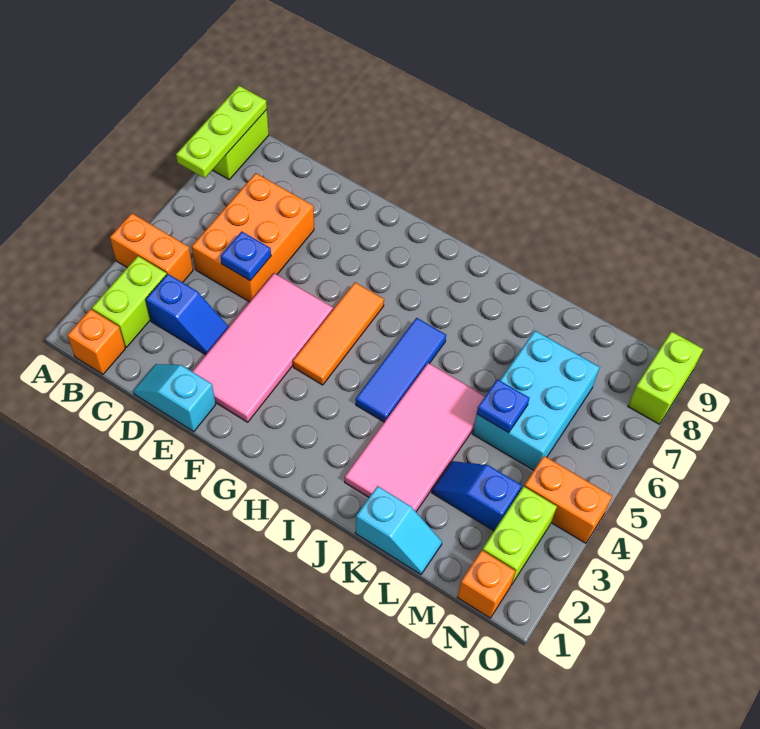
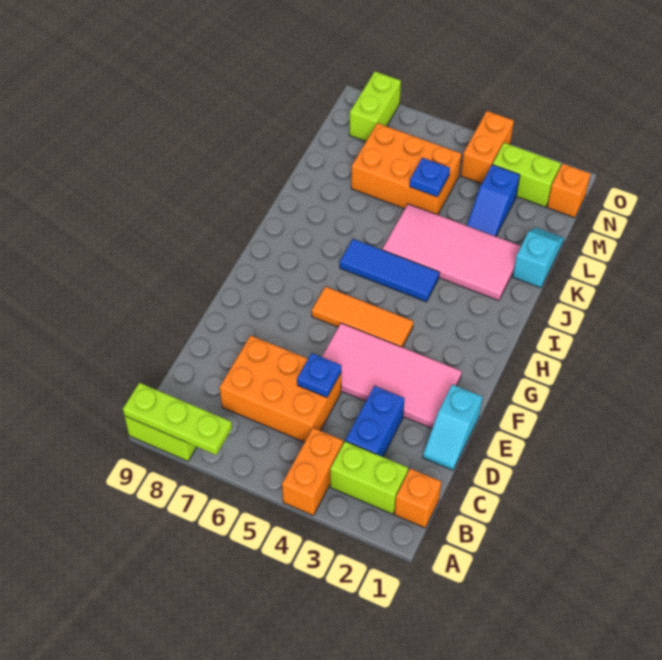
blue slope C3:D3 level 1 top C -> blue brick C3:D3 level 1
cyan brick L5:M7 level 1 -> orange brick L5:M7 level 1
lime brick O8:O9 level 1 -> lime brick N8:O8 level 1

